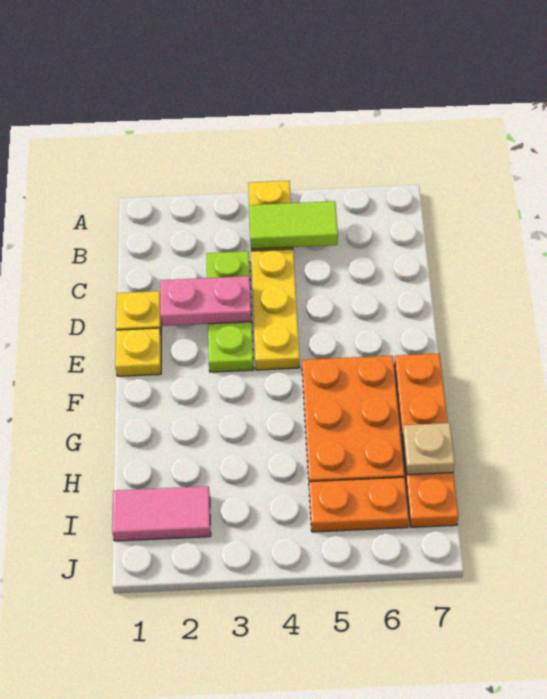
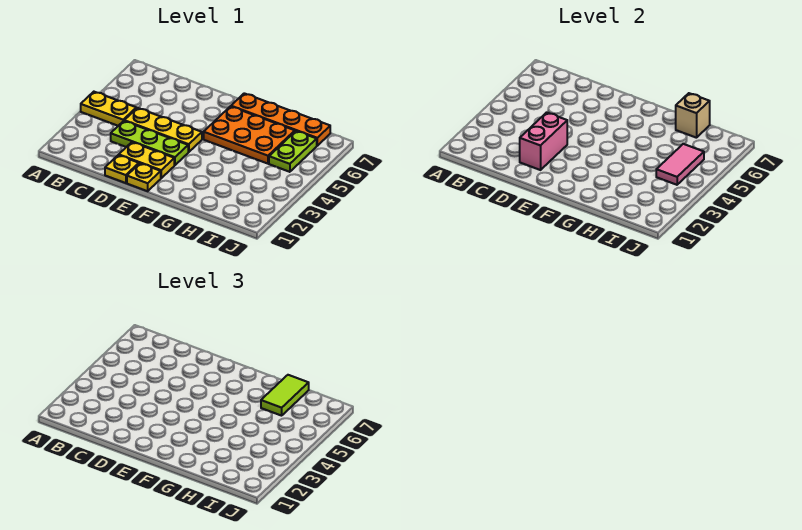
lime tile B4:B5 level 2 -> lime tile H6:H7 level 3
none -> yellow plate D2:E2 level 1
pink plate D2:D3 level 2 -> pink brick D2:D3 level 2
tan plate H7 level 2 -> tan brick H7 level 2
pink tile I1:I2 level 1 -> pink tile I4:I5 level 2
orange plate I5:I6 level 1 -> lime plate I5:I6 level 1

